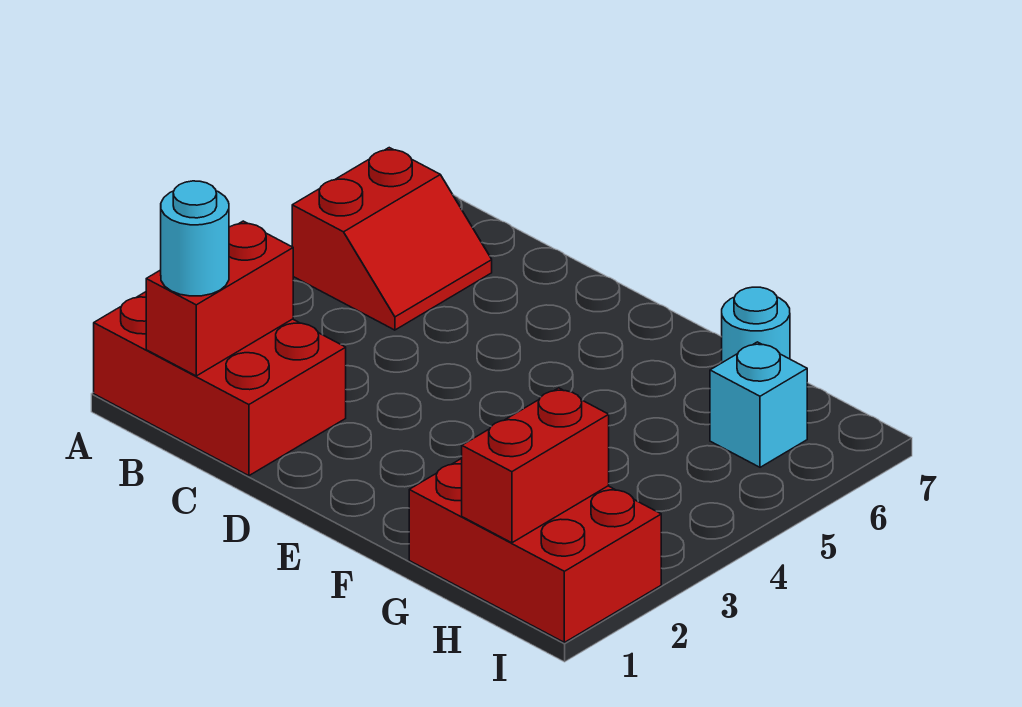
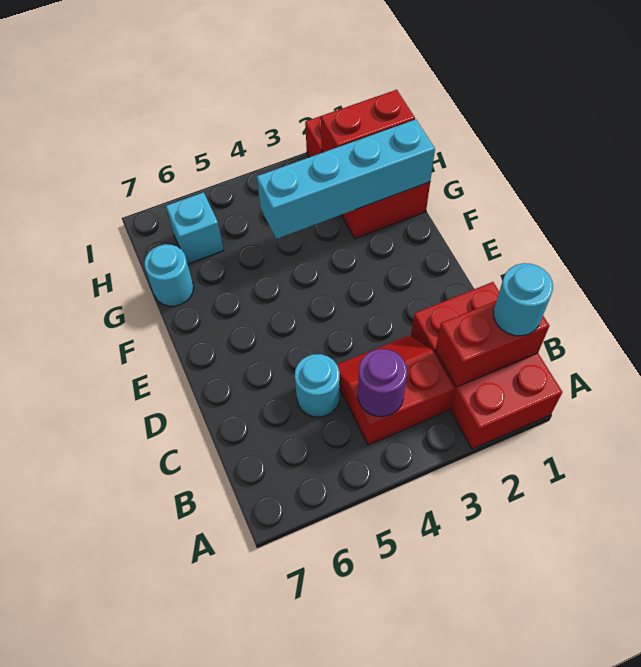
red slope A5:B6 level 1 top A -> red slope B3:C4 level 1 top B
none -> purple round brick B4 level 2
none -> cyan round brick C5 level 1
none -> cyan brick G1:G4 level 2

